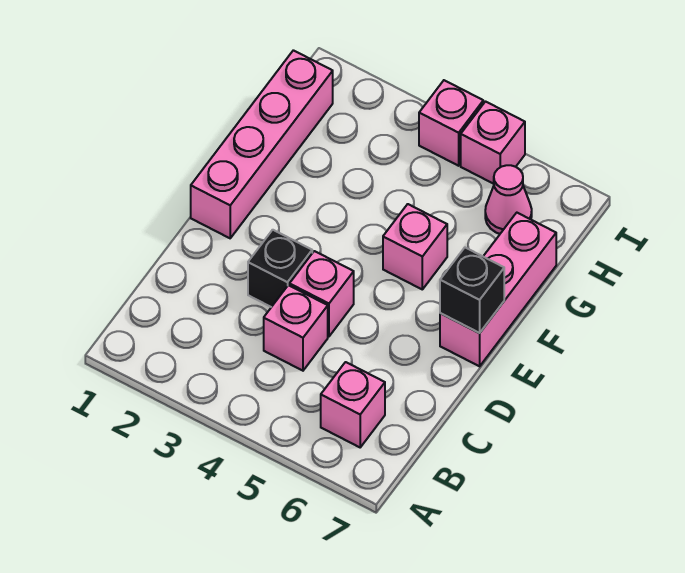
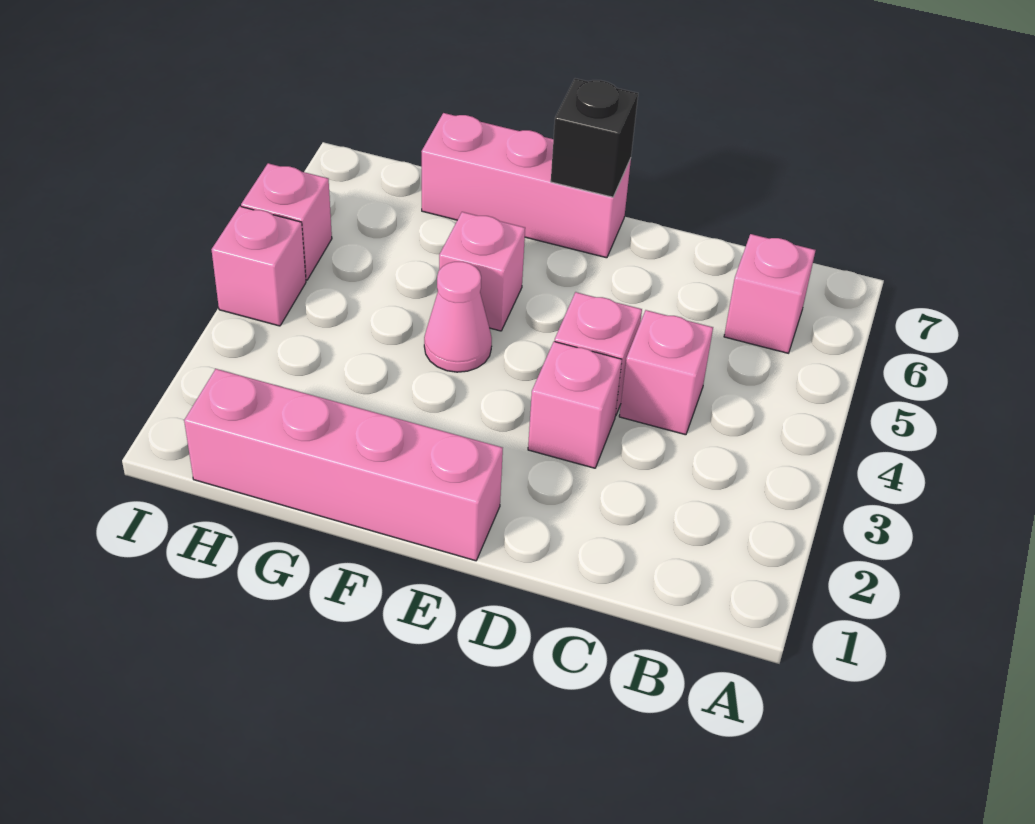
black brick D3 level 1 -> pink brick D3 level 1
pink cone H6 level 1 -> pink cone F4 level 1

